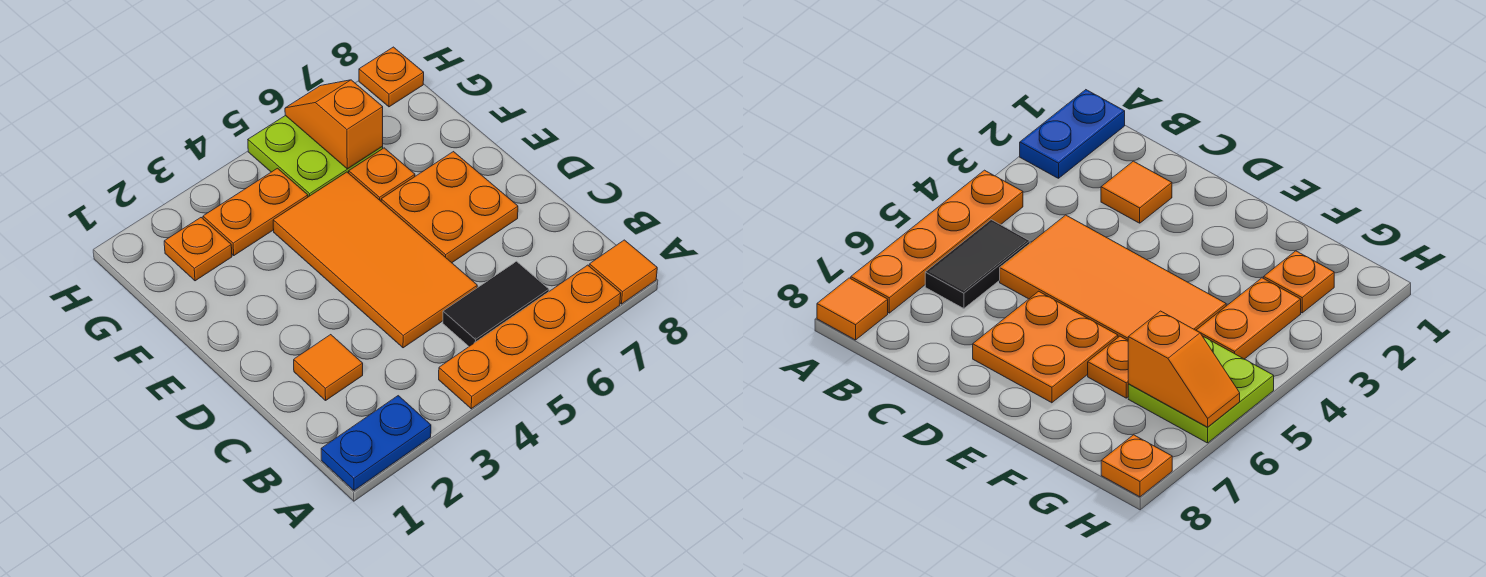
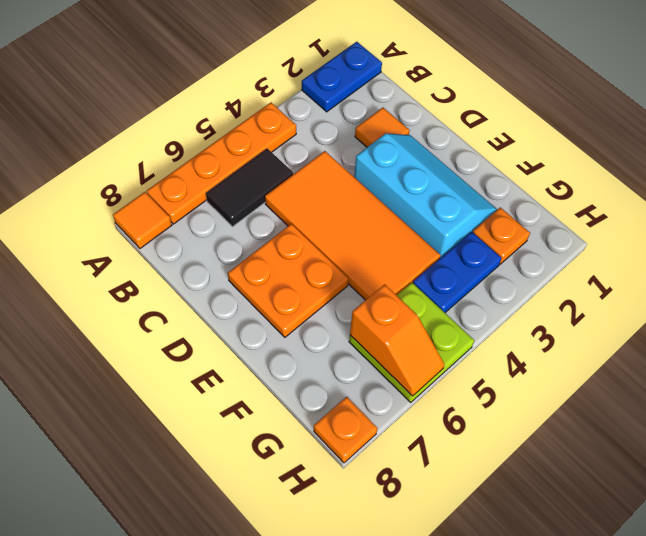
none -> cyan slope D2:F3 level 1 top 3
orange plate F6 level 1 -> none
orange plate G3:G4 level 1 -> blue plate G3:G4 level 1

